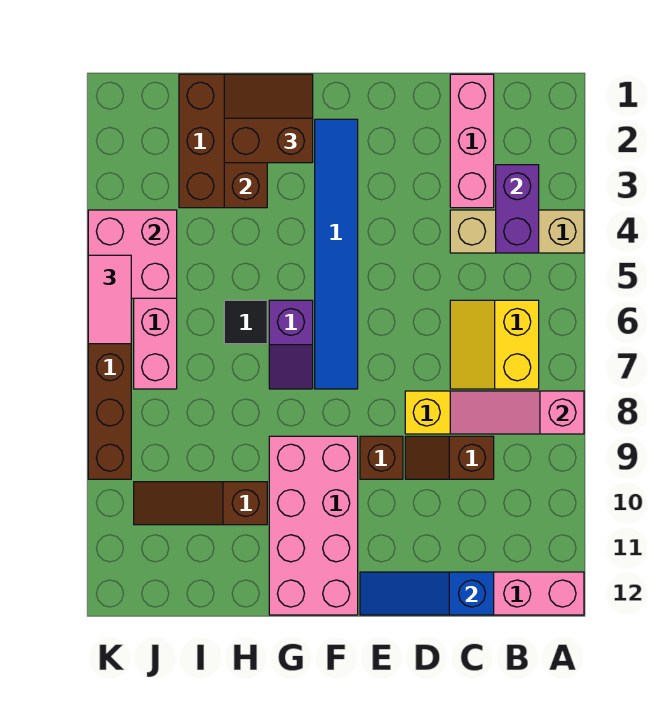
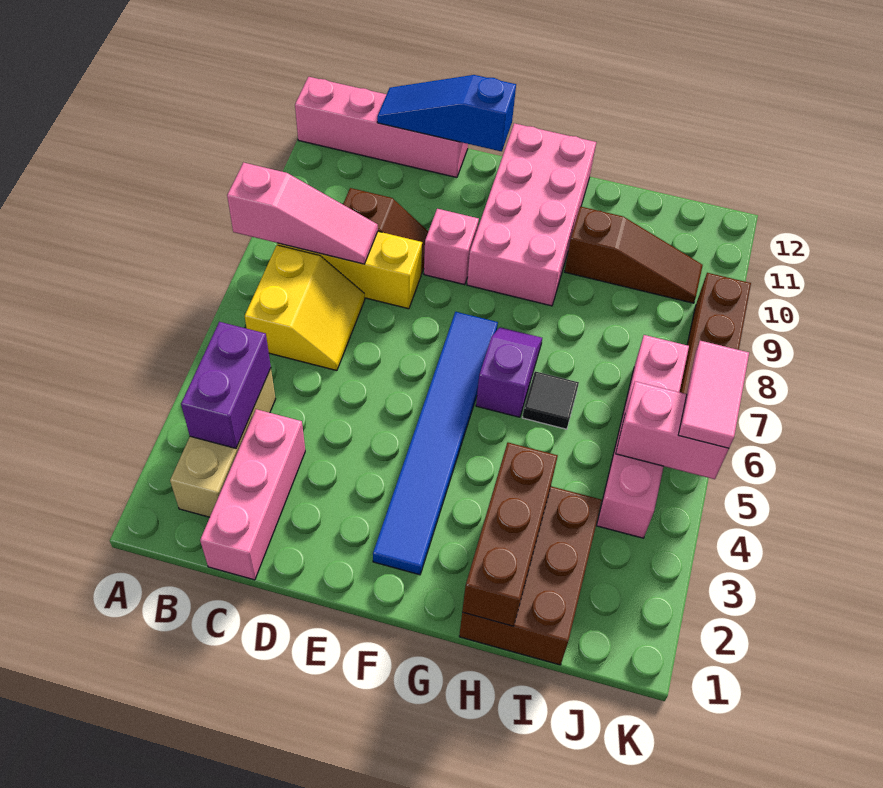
tan brick A4:C4 level 1 -> tan brick B2:B4 level 1
blue slope C12:E12 level 2 top C -> blue slope C12:E12 level 2 top E
brown brick E9 level 1 -> pink brick E9 level 1
brown slope G1:H2 level 3 top 2 -> none
pink brick J4:K5 level 2 -> pink brick J5:K5 level 2

